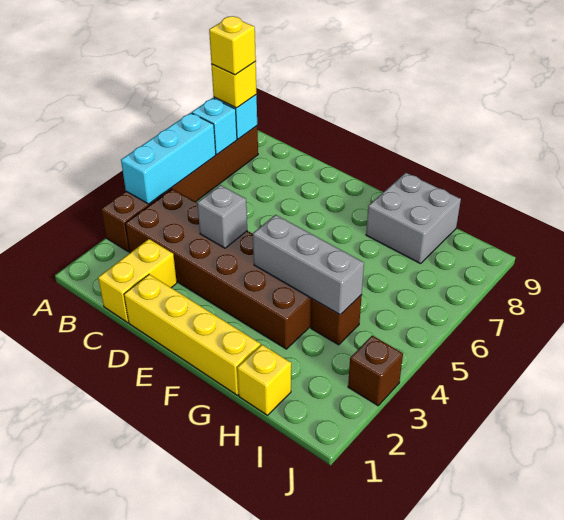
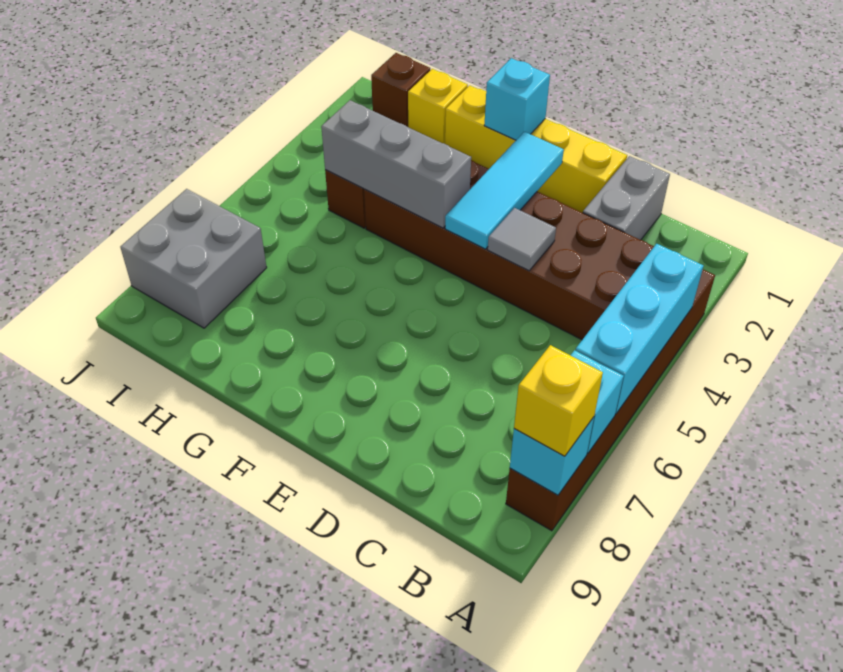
yellow brick A8 level 4 -> none
yellow brick C1:C2 level 1 -> grey brick C1:C2 level 1
grey brick D4 level 2 -> grey tile D4 level 2
none -> cyan tile E2:E4 level 2
none -> cyan brick F1 level 2
grey brick G8:H9 level 1 -> grey brick I7:J8 level 1
brown brick J3 level 1 -> brown brick I1 level 1

